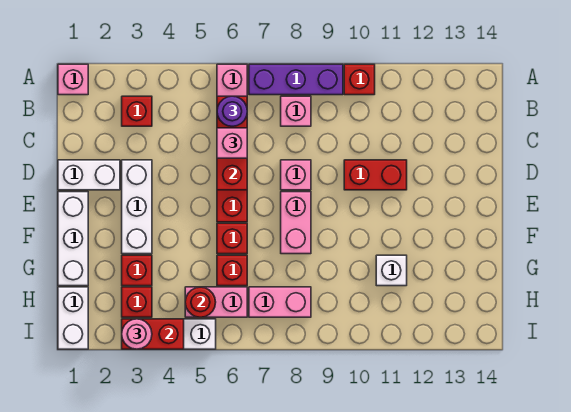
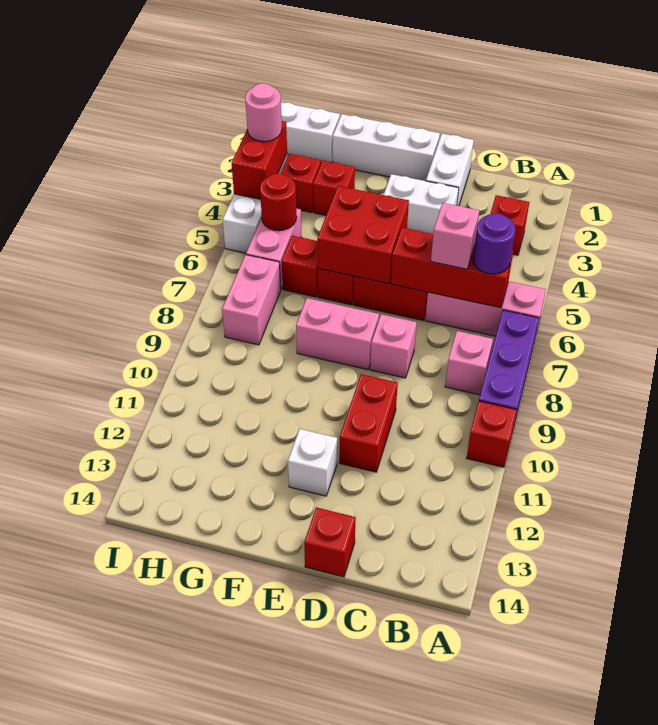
pink brick A1 level 1 -> none
white brick D3:F3 level 1 -> white brick D3:E3 level 1
none -> red brick D14 level 1
none -> red brick E5:F6 level 2
white brick G11 level 1 -> white brick E12 level 1

